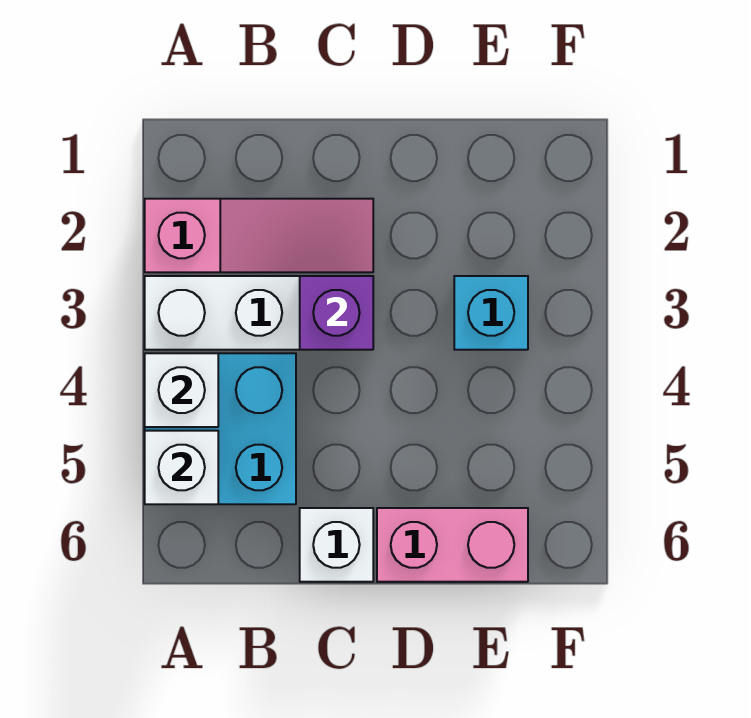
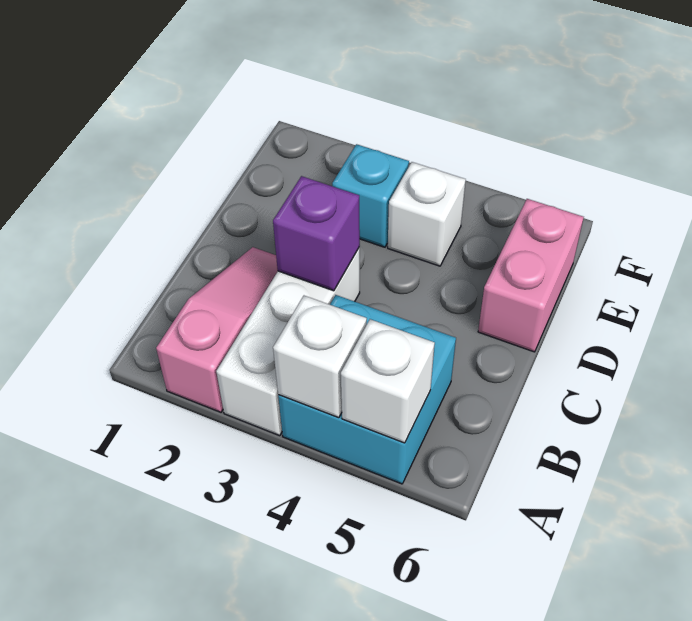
white brick C6 level 1 -> white brick E4 level 1

